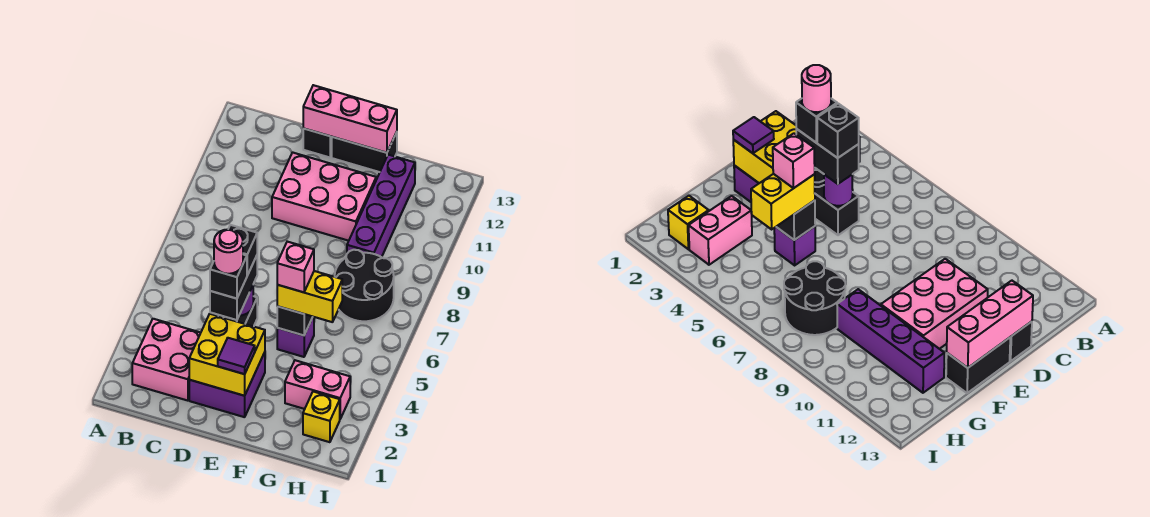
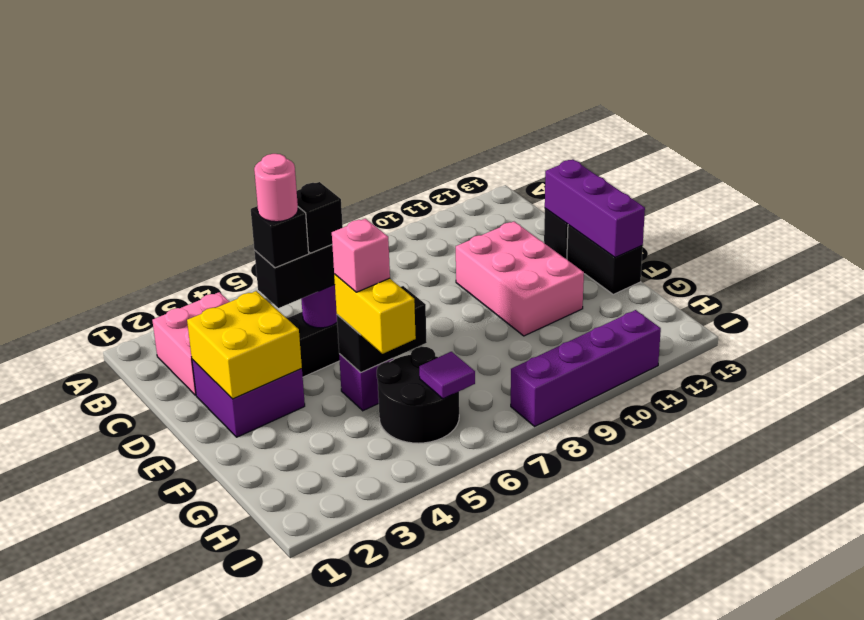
pink brick D13:F13 level 2 -> purple brick D13:F13 level 2
purple tile E2 level 3 -> purple tile H6 level 2
black brick F5 level 2 -> black brick F5:F6 level 2
pink brick G3:H3 level 1 -> none
black round brick G7:H8 level 1 -> black round brick G5:H6 level 1
purple brick G9:G12 level 1 -> purple brick I8:I11 level 1
yellow brick H2 level 1 -> none

